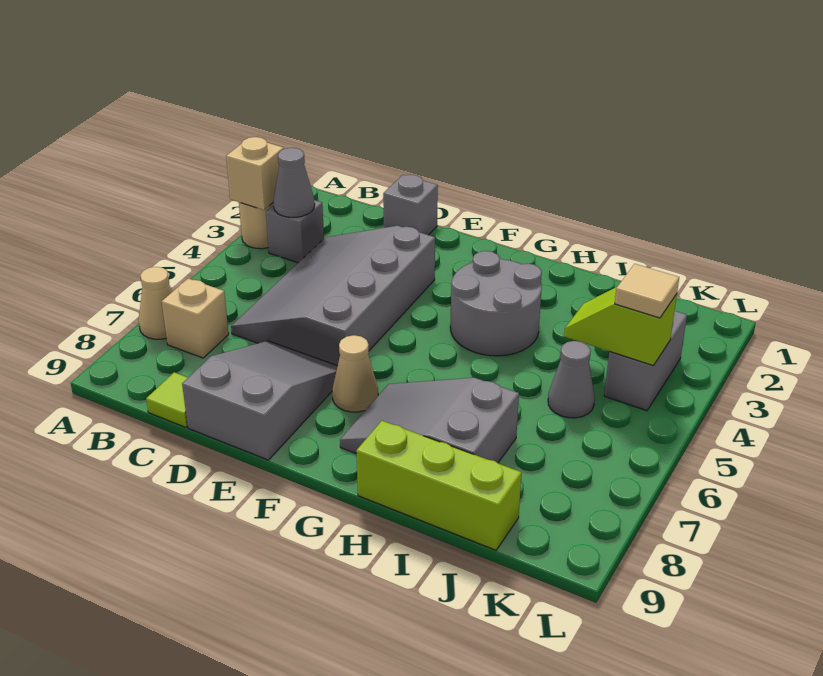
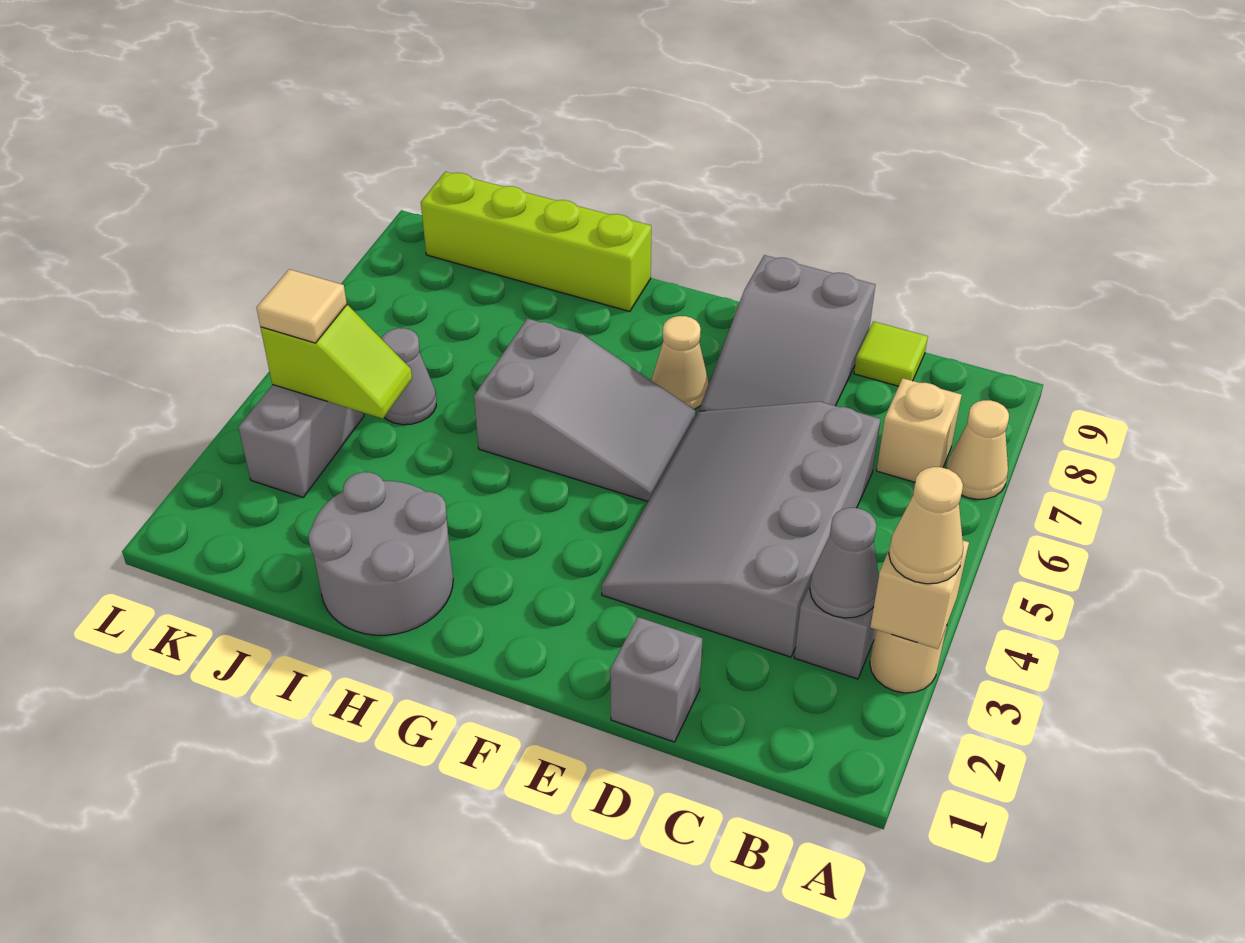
none -> tan cone A3 level 3
grey slope C3:E6 level 1 top E -> grey slope C3:E6 level 1 top C
grey round brick G3:H4 level 1 -> grey round brick H1:I2 level 1
grey slope G7:I8 level 1 top I -> grey slope F5:H6 level 1 top H
lime brick H9:J9 level 1 -> lime brick H9:K9 level 1

